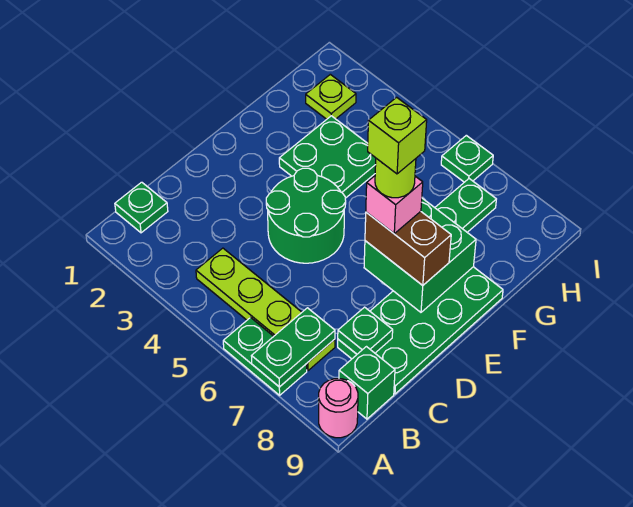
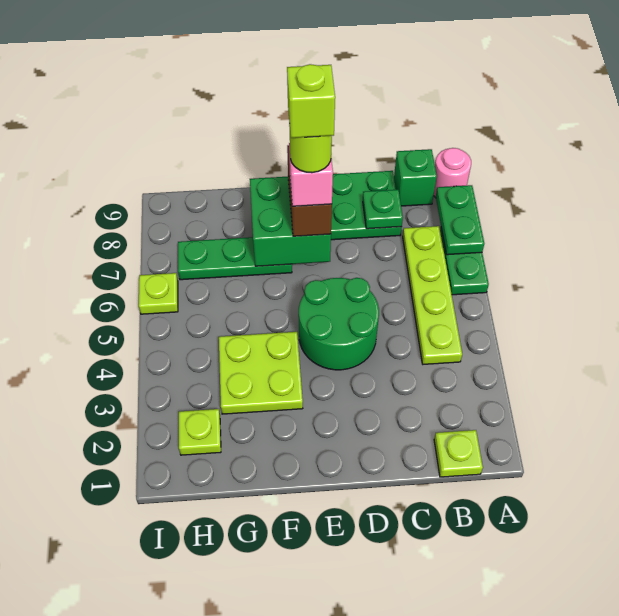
green plate A7:B7 level 2 -> green plate A7:A8 level 2
green plate B1 level 1 -> lime plate B1 level 1
green plate F3:G4 level 1 -> lime plate F3:G4 level 1
green plate I6 level 1 -> lime plate I6 level 1

